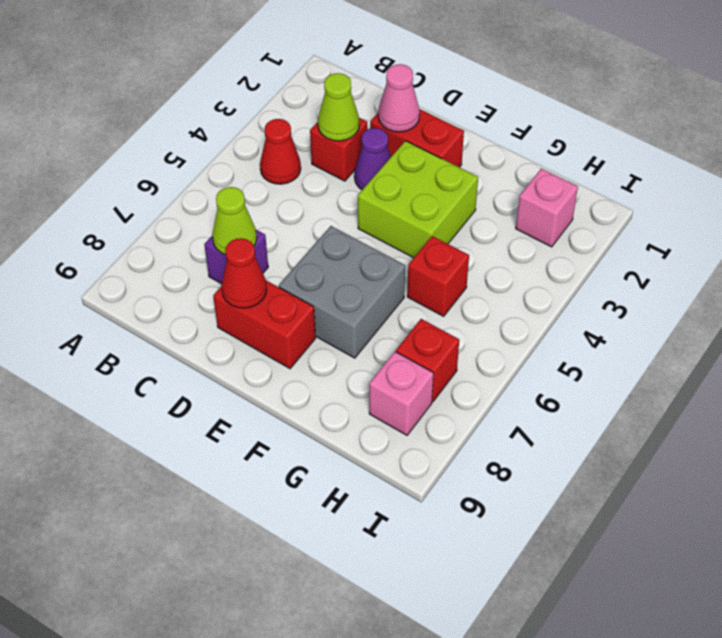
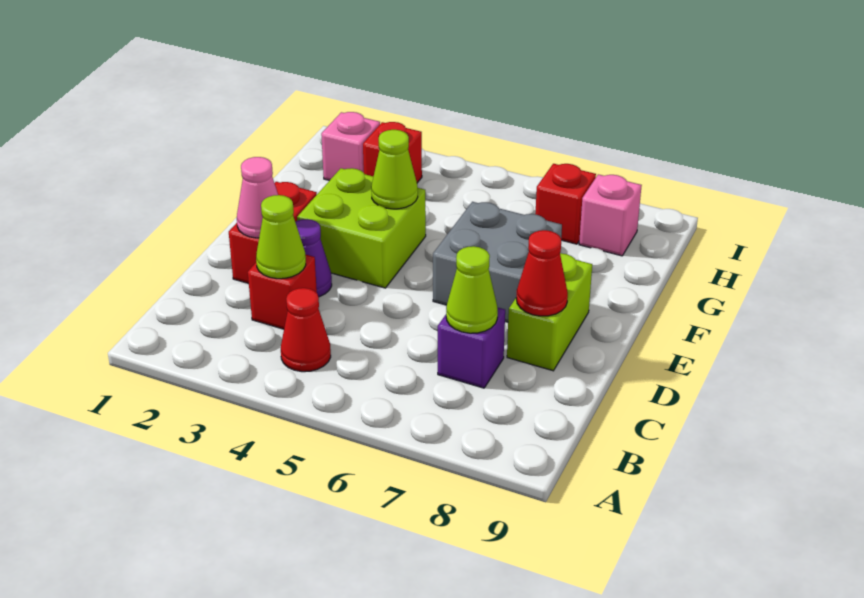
red brick D8:E8 level 1 -> lime brick D8:E8 level 1
none -> lime cone F4 level 2
red brick G5 level 1 -> red brick H3 level 1

